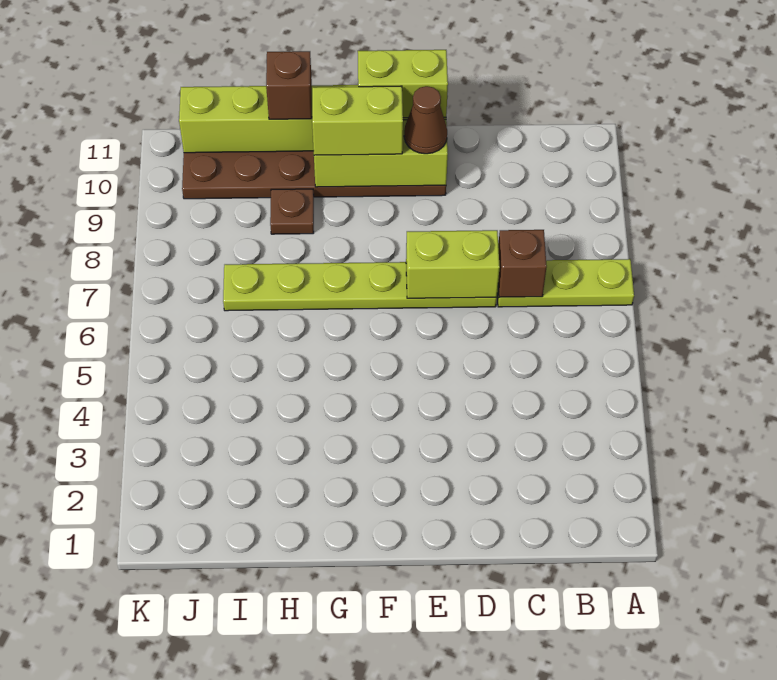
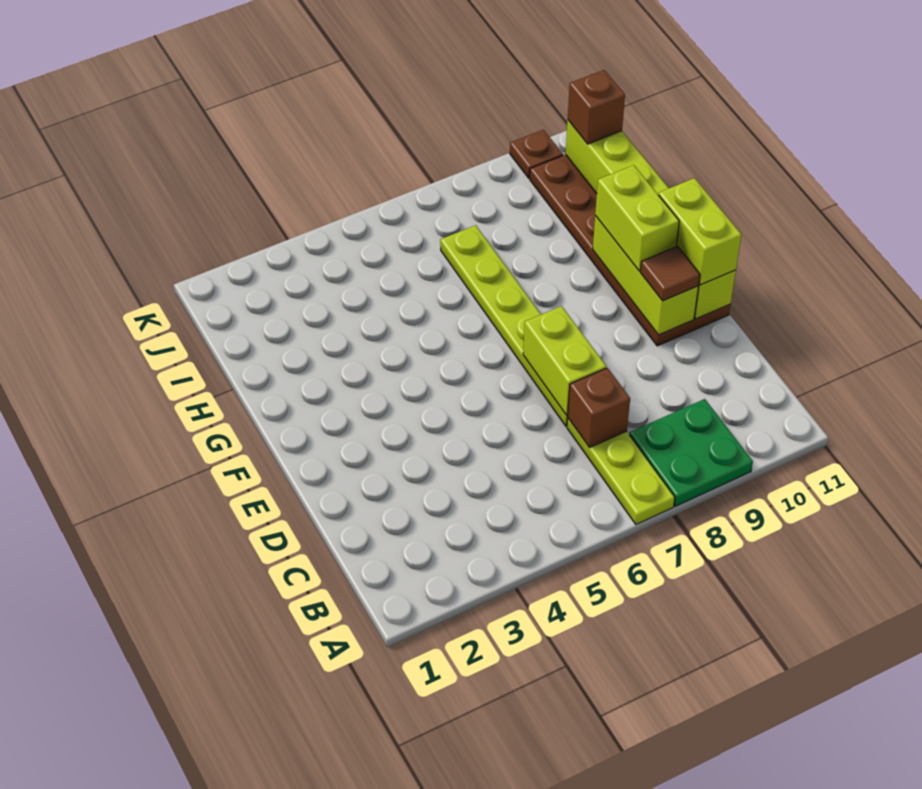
none -> green plate A8:B9 level 1
brown cone E10 level 3 -> brown tile E10 level 3
brown plate H9 level 1 -> brown plate K10 level 1
brown brick H11 level 3 -> brown brick J11 level 3

